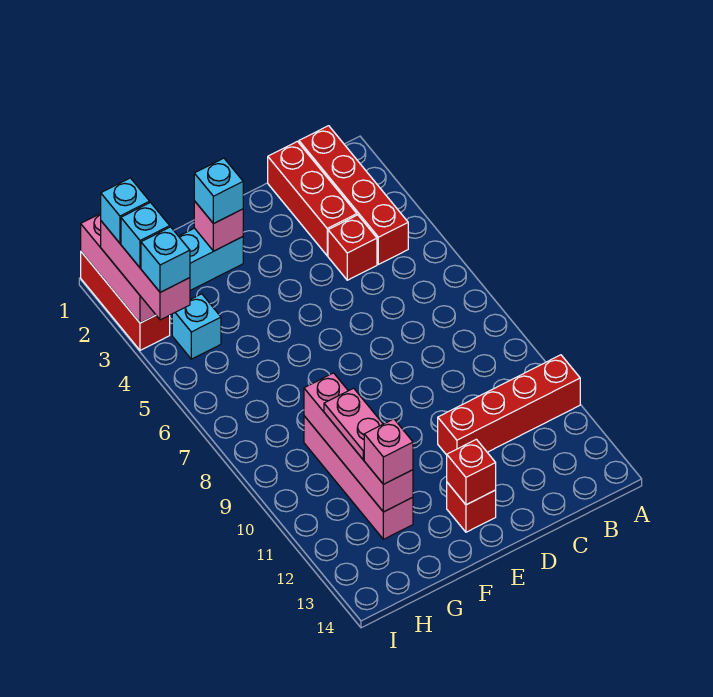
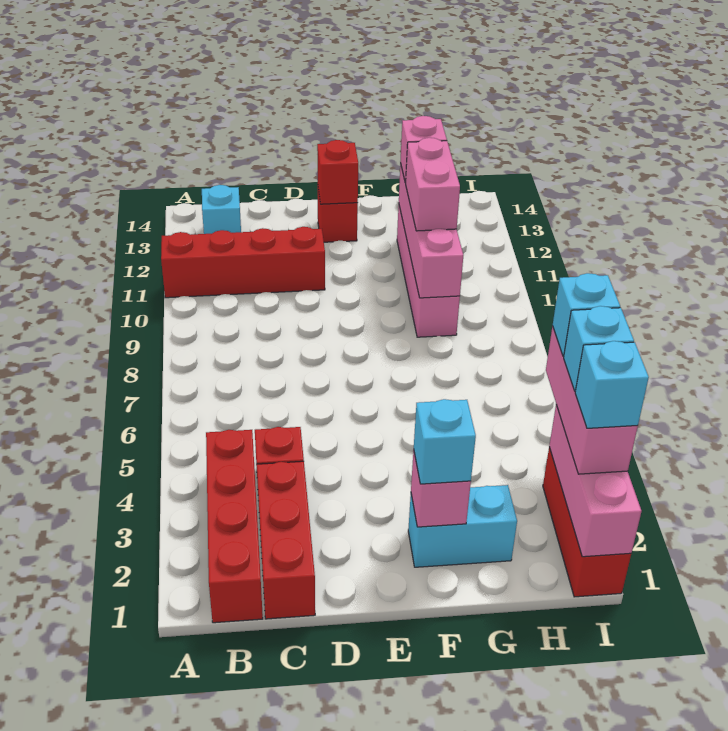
pink plate G10:G11 level 3 -> pink brick G10:G11 level 3
cyan brick H4 level 1 -> cyan brick B13 level 1

